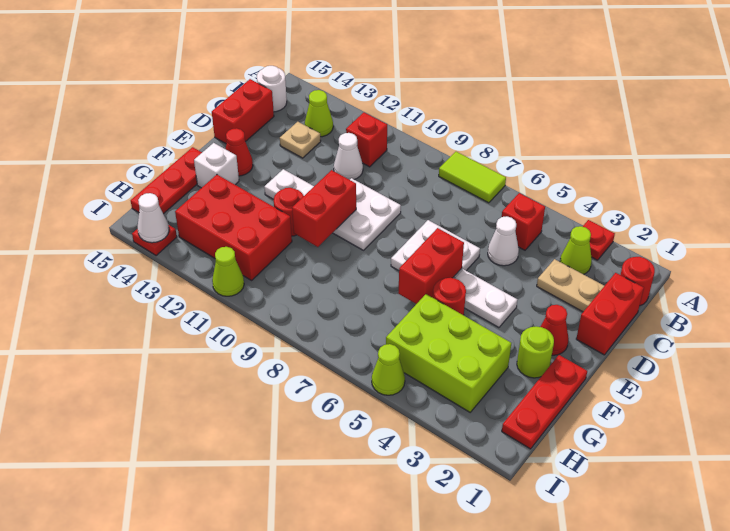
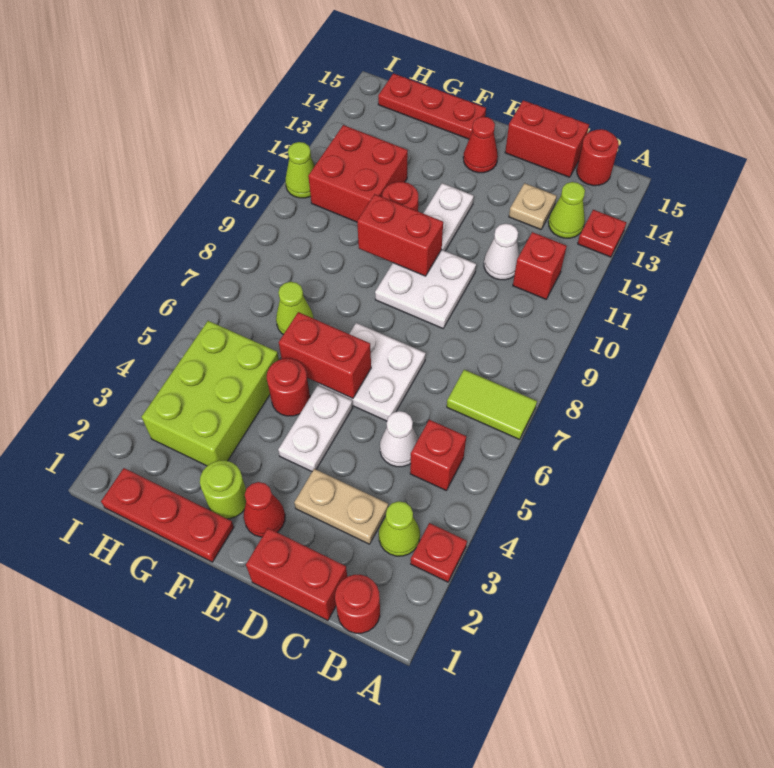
lime tile A7:A8 level 1 -> lime tile A7:B7 level 1
white round brick B15 level 1 -> red round brick B15 level 1
tan plate C2:C3 level 1 -> tan plate C3:D3 level 1
white brick F14 level 1 -> none
red brick G11:H13 level 1 -> red brick G11:H12 level 1
lime cone I5 level 1 -> lime cone G7 level 1
red plate I14 level 1 -> red plate A13 level 1
white cone I14 level 2 -> none

